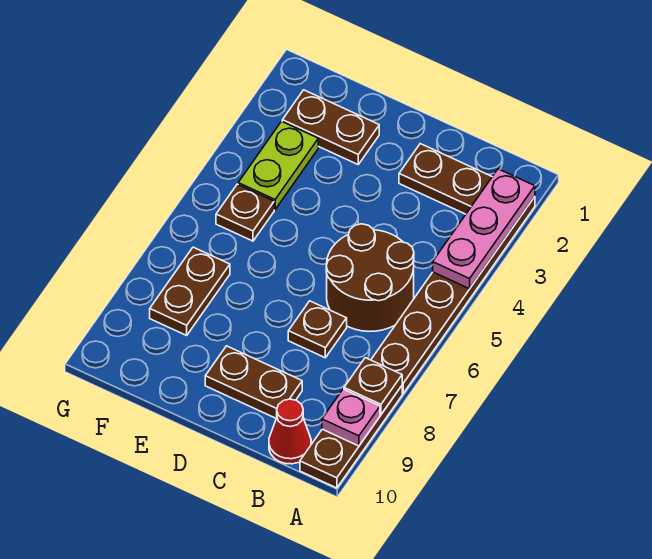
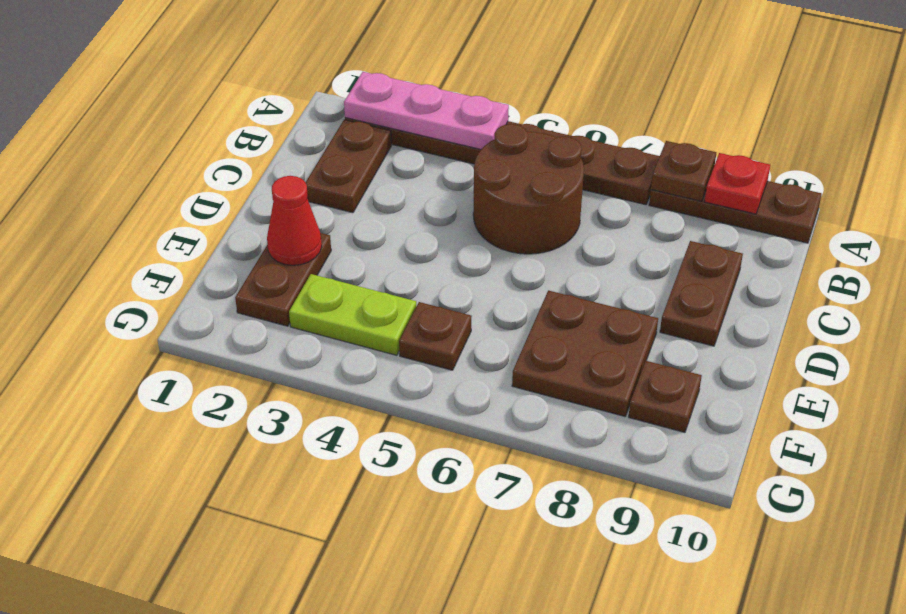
pink plate A9 level 2 -> red plate A9 level 2
red cone B10 level 1 -> red cone E2 level 2
brown plate C7 level 1 -> brown plate F9 level 1
brown plate F7:F8 level 1 -> brown plate E7:F8 level 1

